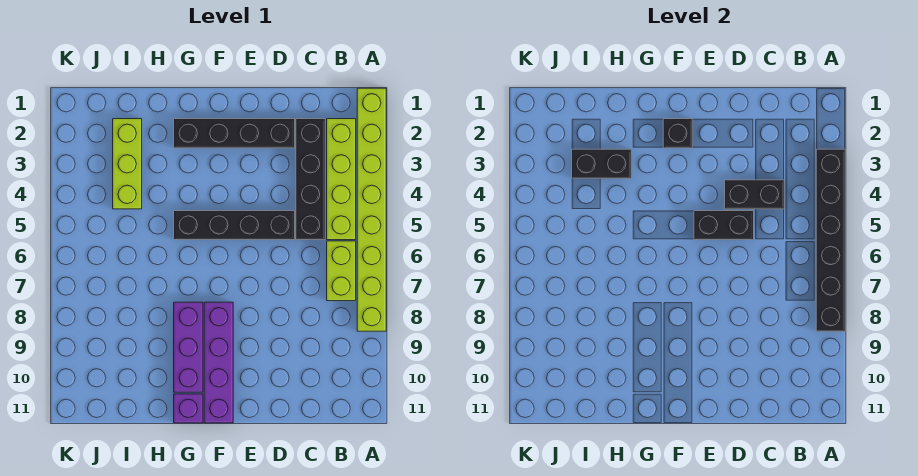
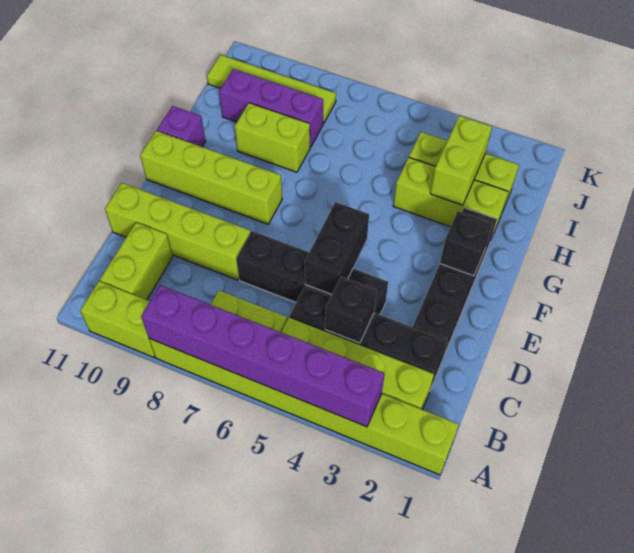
black brick A3:A8 level 2 -> purple brick A3:A8 level 2
none -> lime brick A9:A10 level 1
none -> lime brick B10:C10 level 1
black brick C4:D4 level 2 -> black brick C4 level 2
black brick D5:G5 level 1 -> black brick D4:D7 level 1
none -> lime brick D8:D11 level 1
purple brick F8:F11 level 1 -> lime brick F8:F11 level 1
purple brick G8:G10 level 1 -> purple brick I8:I10 level 1
none -> lime brick H2:H4 level 1
black brick H3:I3 level 2 -> lime brick H3:I3 level 2
none -> lime brick H8:H9 level 1
none -> lime tile J8:J11 level 1

